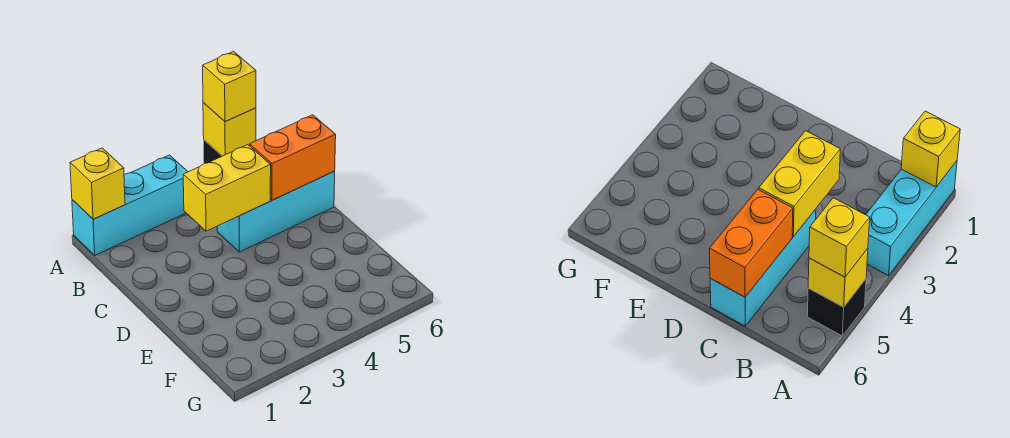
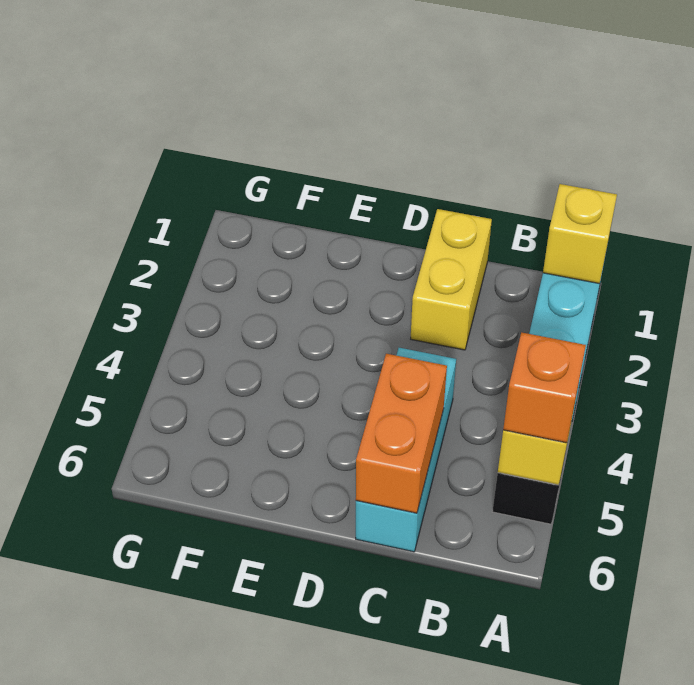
yellow brick A5 level 3 -> orange brick A5 level 3
yellow brick C3:C4 level 2 -> yellow brick C1:C2 level 1

